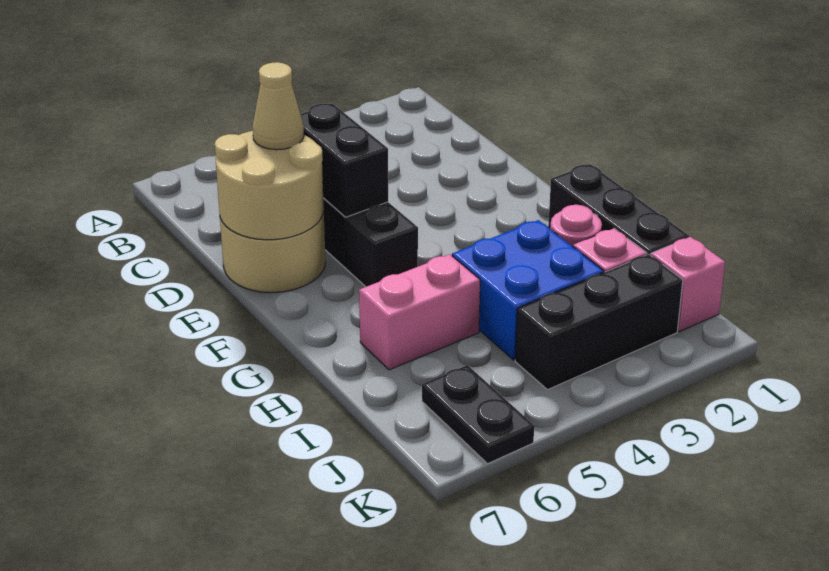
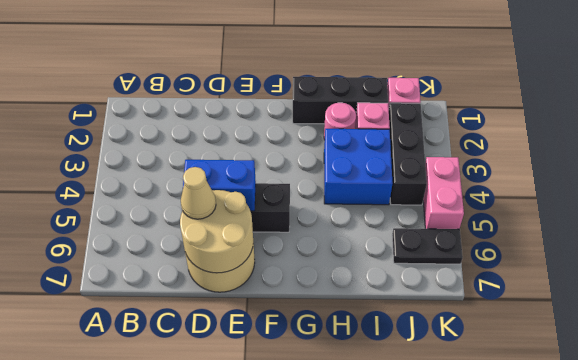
black brick D5:E5 level 2 -> blue brick D5:E5 level 2
pink brick H5:H6 level 1 -> pink brick K4:K5 level 1

